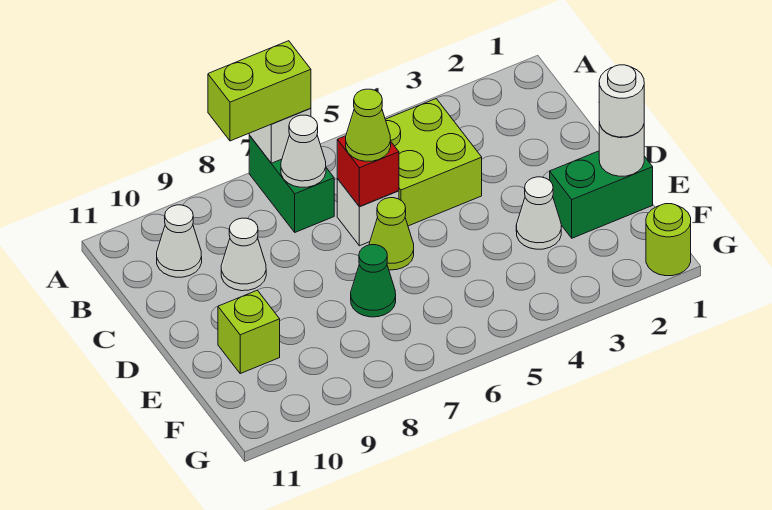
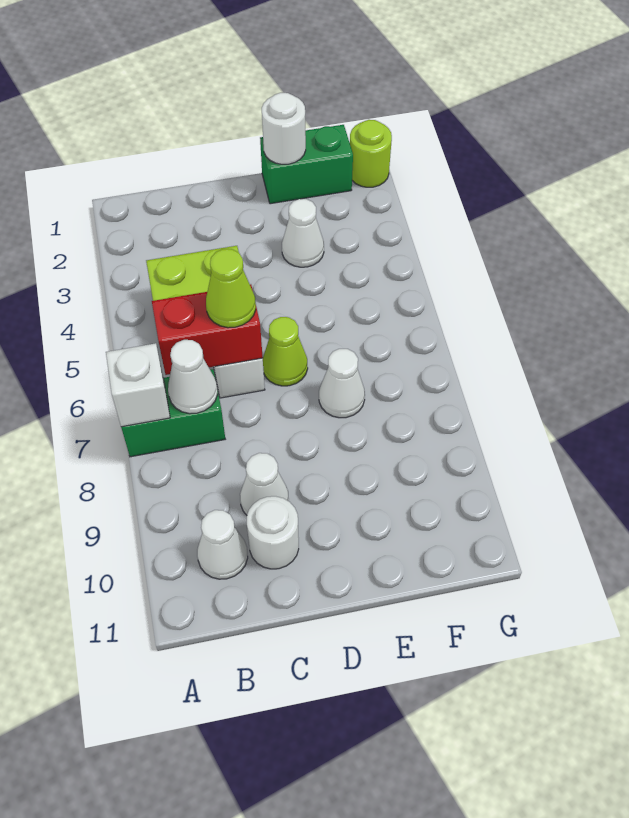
lime brick A7:A8 level 3 -> none
red brick C6 level 2 -> red brick B6:C6 level 2
green brick E1:E2 level 1 -> green brick E1:F1 level 1
white round brick E1 level 3 -> white round brick C10 level 1
green cone E7 level 1 -> white cone E7 level 1
lime brick E10 level 1 -> none

